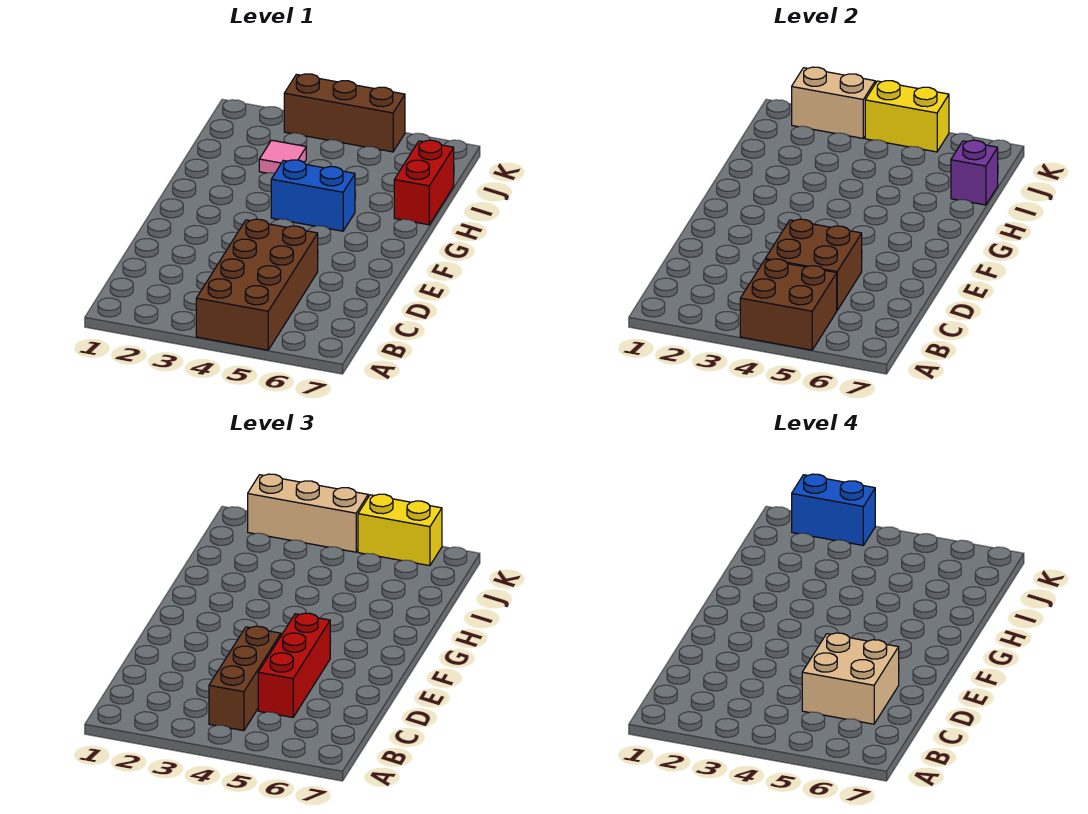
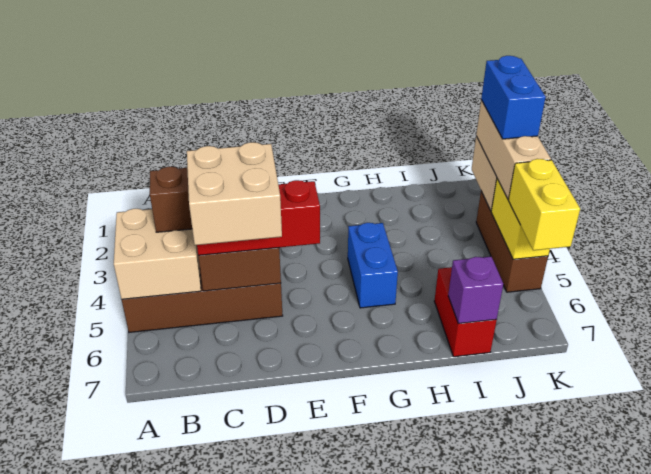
brown brick A4:B5 level 2 -> tan brick A4:B5 level 2
red brick H7:I7 level 1 -> red brick I6:I7 level 1
pink tile I3 level 1 -> none

